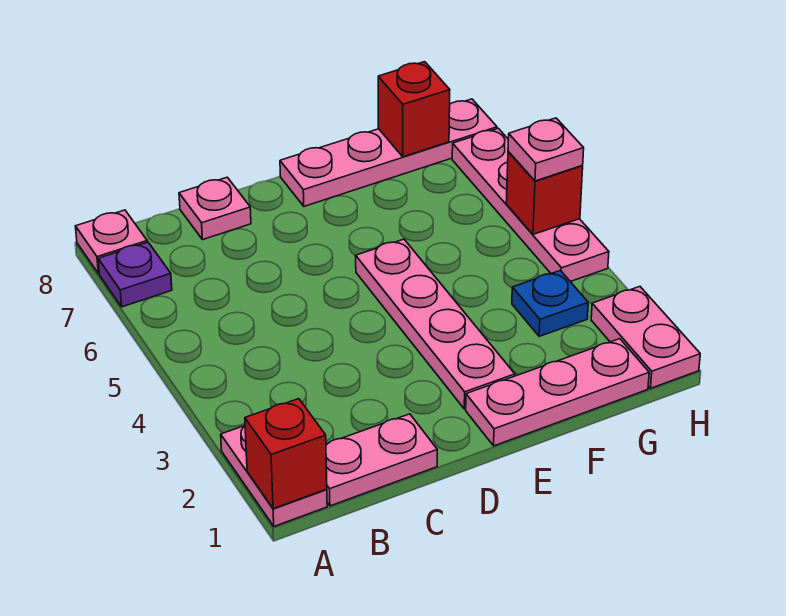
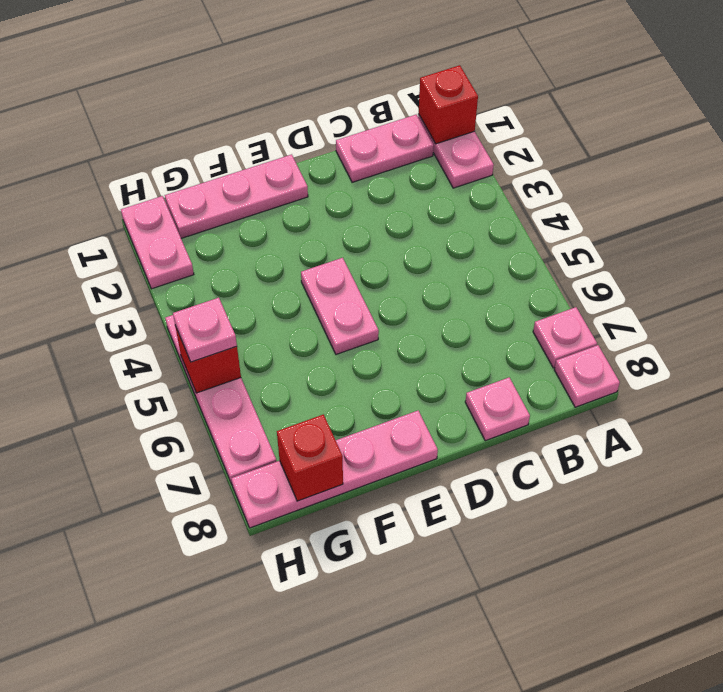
purple plate A7 level 1 -> pink plate A7 level 1
pink plate E2:E5 level 1 -> pink plate E4:E5 level 1
blue plate G3 level 1 -> none

